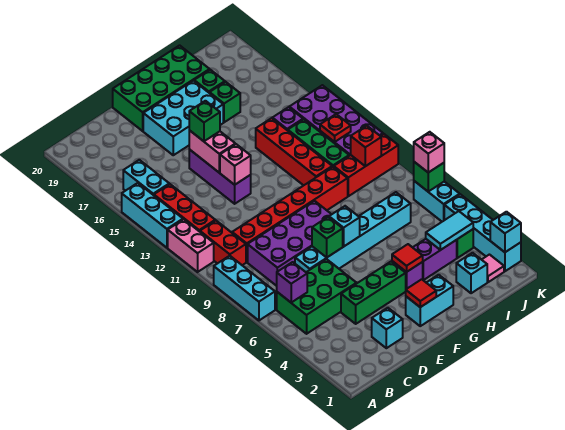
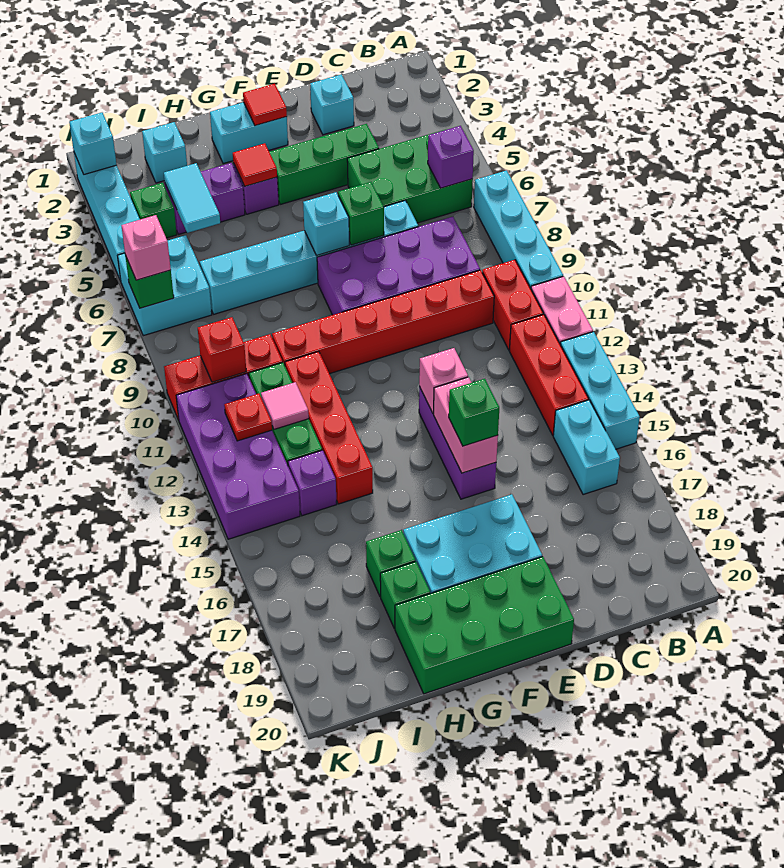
cyan brick A7:A9 level 1 -> cyan brick A7:A10 level 1
cyan tile I4:J4 level 2 -> cyan tile I4:I5 level 2
pink tile J2 level 1 -> pink tile I12 level 2
cyan brick K6:K7 level 1 -> cyan brick J6:K7 level 1

